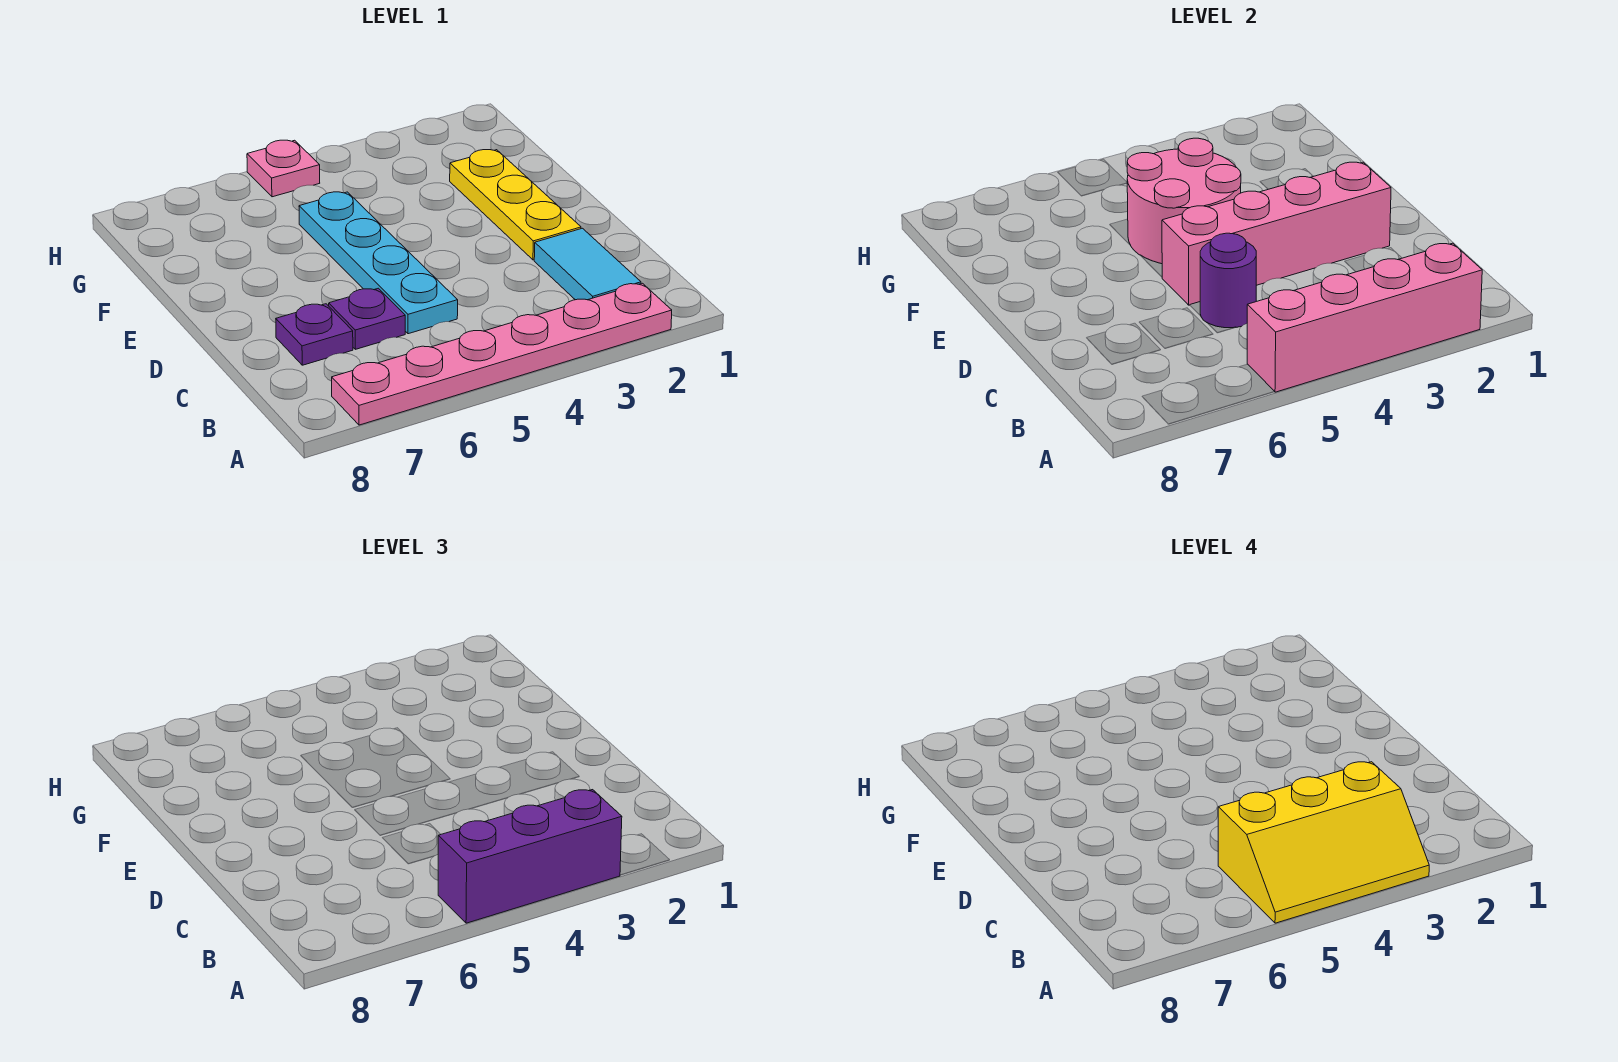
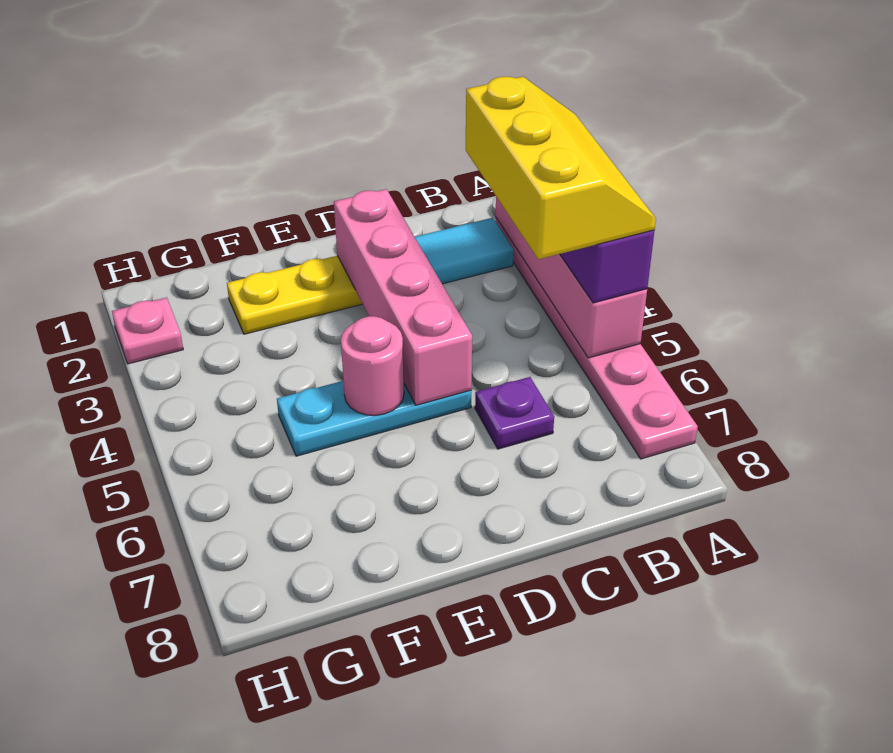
cyan plate C5:F5 level 1 -> cyan plate D5:F5 level 1
purple round brick C5 level 2 -> none
purple plate C7 level 1 -> none
pink round brick E4:F5 level 2 -> pink round brick E5 level 2
pink plate H5 level 1 -> pink plate H2 level 1

